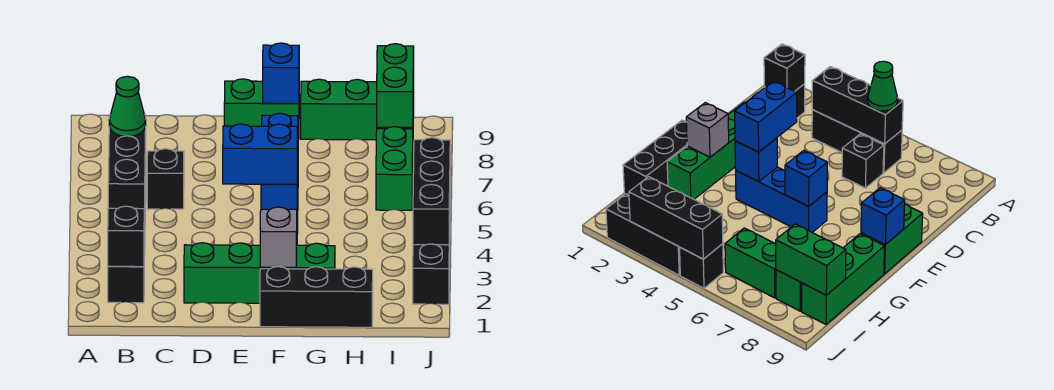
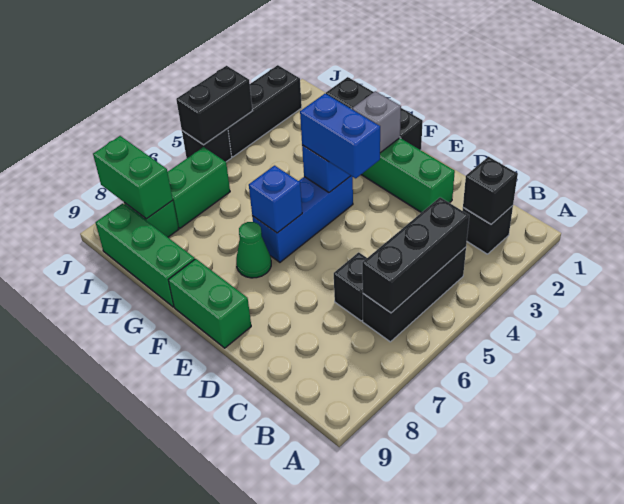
green cone B6 level 3 -> green cone F7 level 1
blue brick F9 level 2 -> none
green brick I8:I9 level 2 -> green brick I8:J8 level 2
black brick J3:J5 level 2 -> black brick J4:J5 level 2

